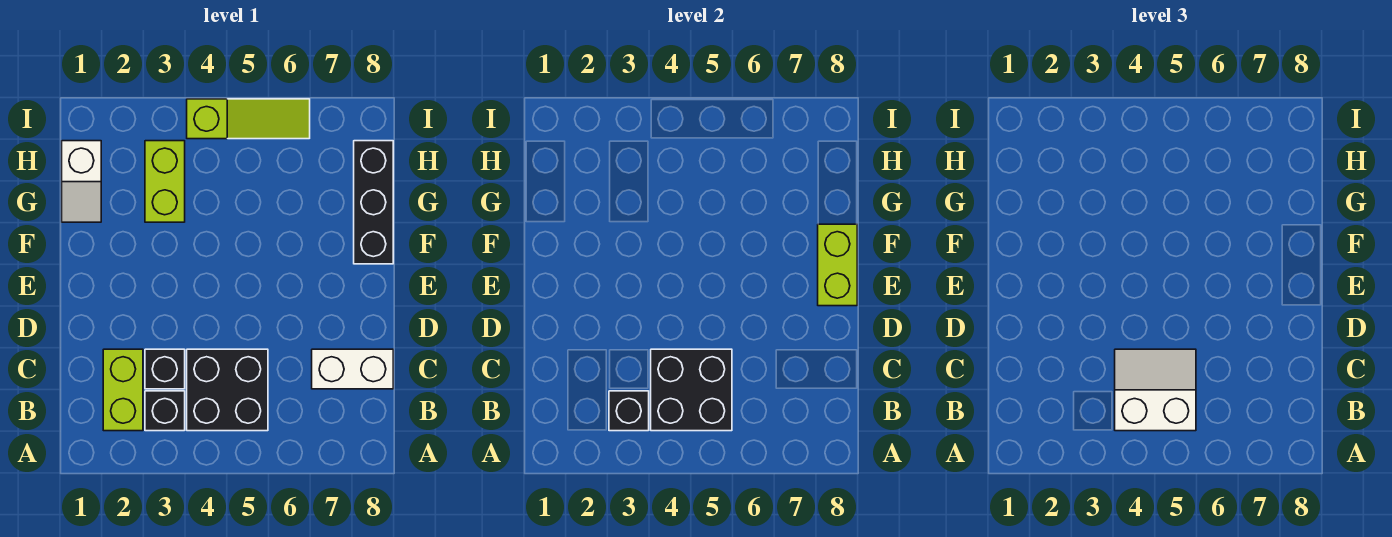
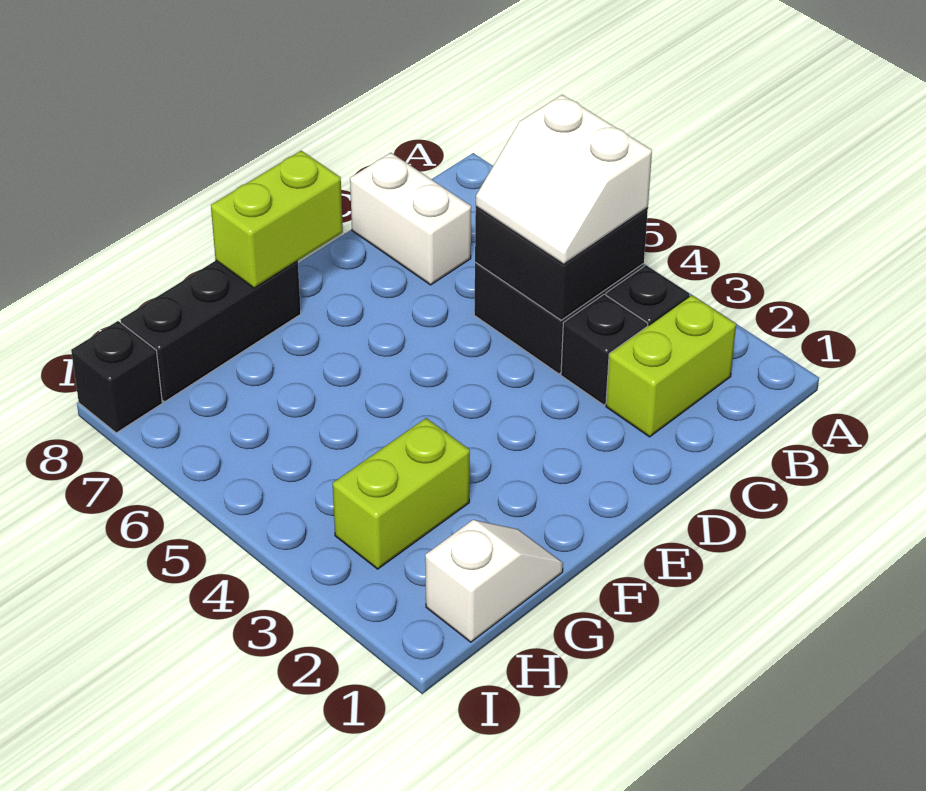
black brick B3 level 2 -> black brick I8 level 1
lime slope I4:I6 level 1 top 4 -> none

